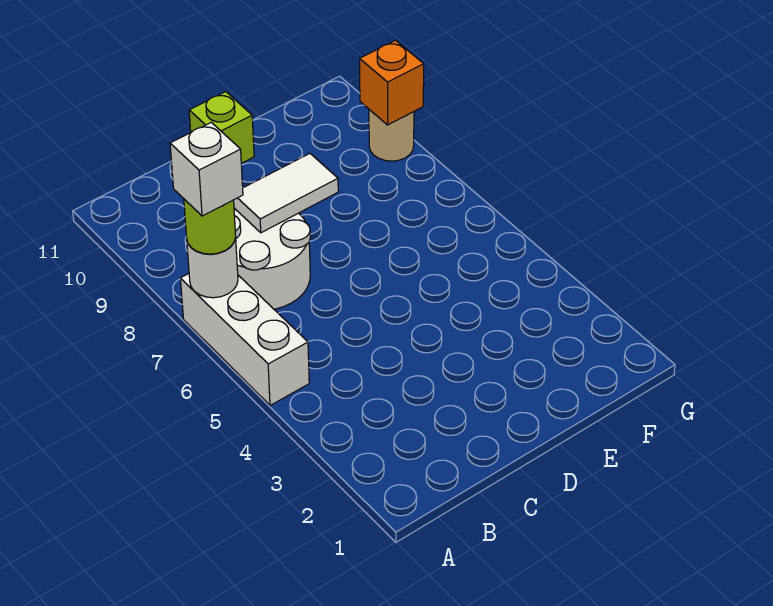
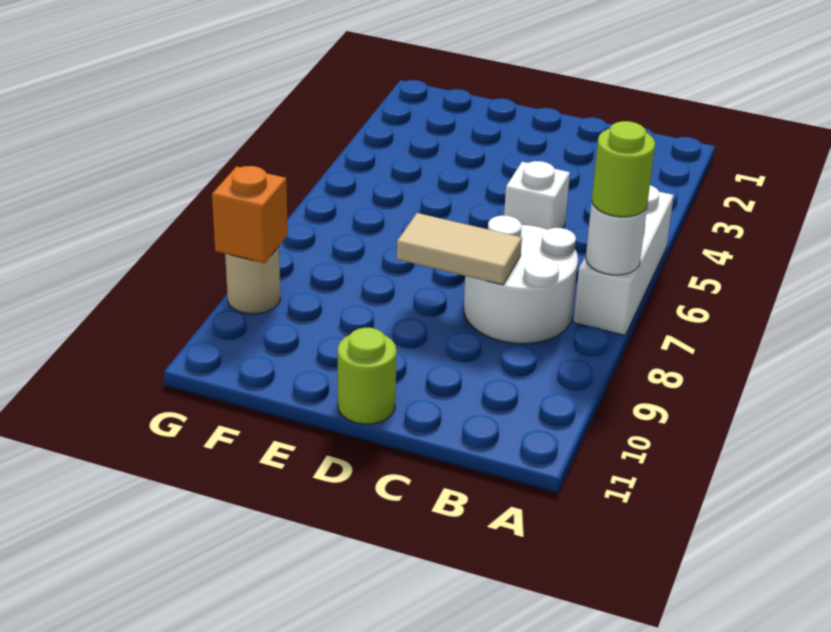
white brick A7 level 4 -> white brick C5 level 1
white tile C8:D8 level 2 -> tan tile C8:D8 level 2
lime brick D11 level 1 -> lime round brick D11 level 1

